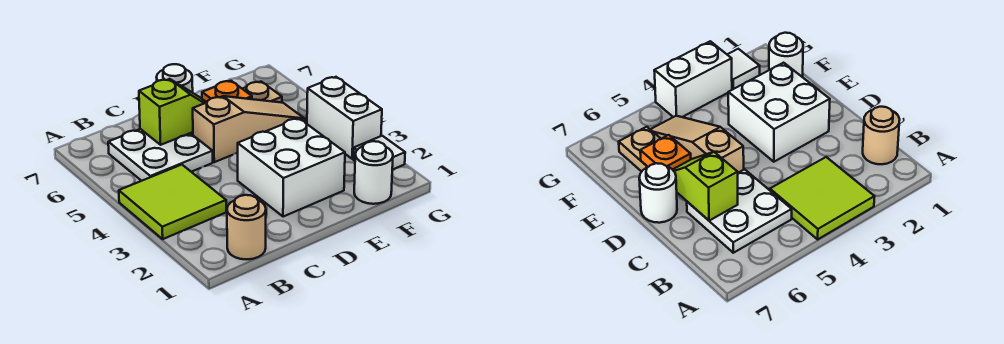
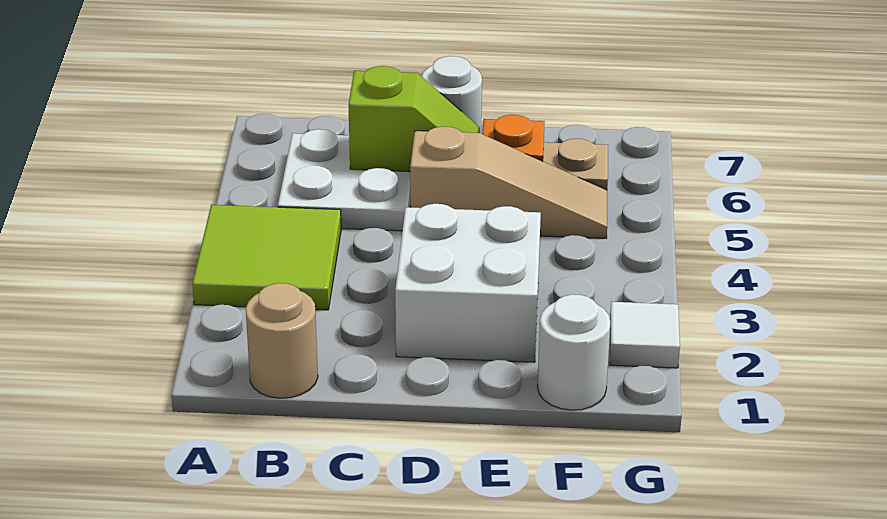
white brick G3:G4 level 1 -> none

